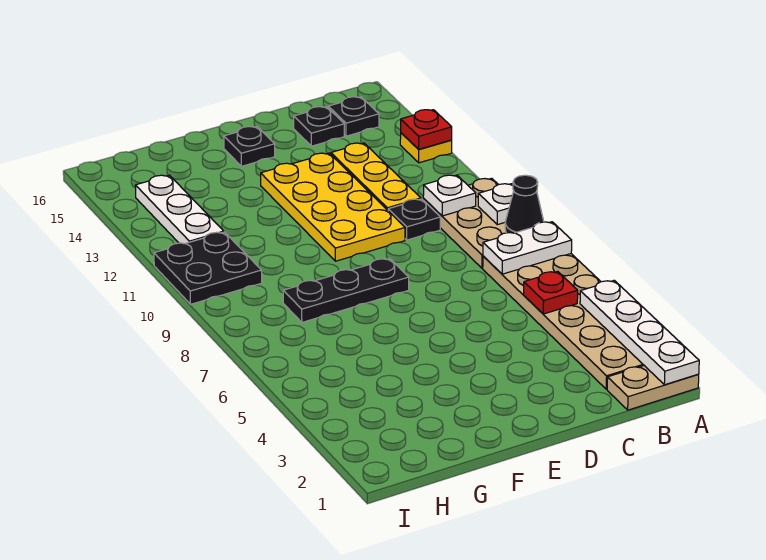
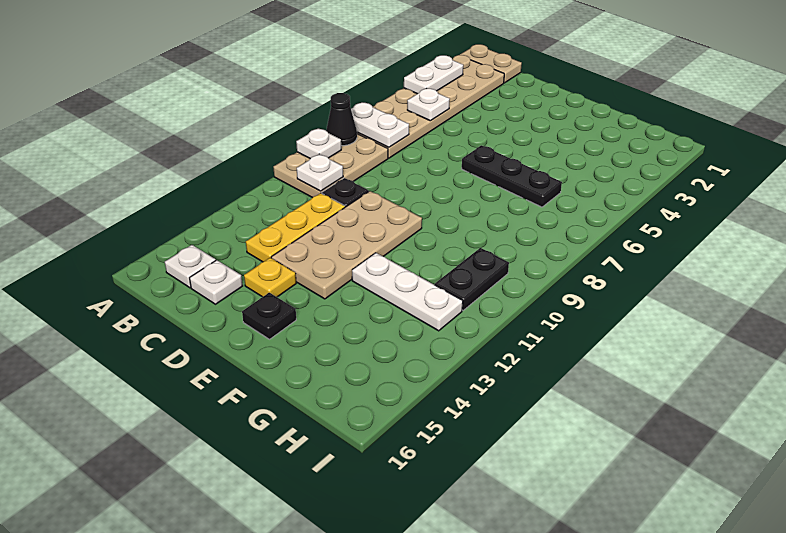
white plate A1:A4 level 2 -> white plate A3:A4 level 2
yellow plate A13 level 1 -> yellow plate D14 level 1
red plate A13 level 2 -> none
red plate B5 level 2 -> white plate B5 level 2
black plate B15 level 1 -> white plate B15 level 1
black plate C15 level 1 -> white plate C15 level 1
yellow plate D10:E13 level 1 -> tan plate D10:E13 level 1
black plate E8:G8 level 1 -> black plate E6:G6 level 1
black plate H10:I11 level 1 -> black plate H10:H11 level 1
white plate H12:H14 level 1 -> white plate F12:H12 level 1

